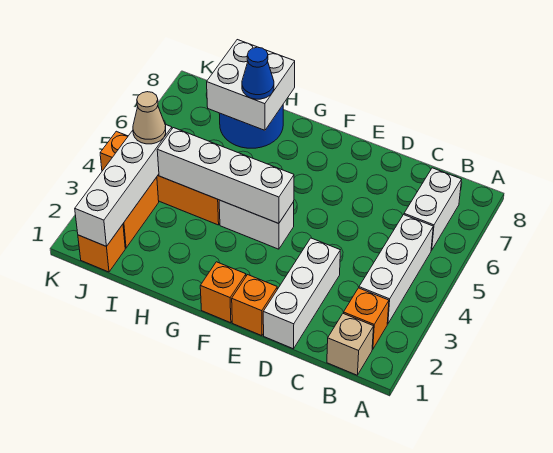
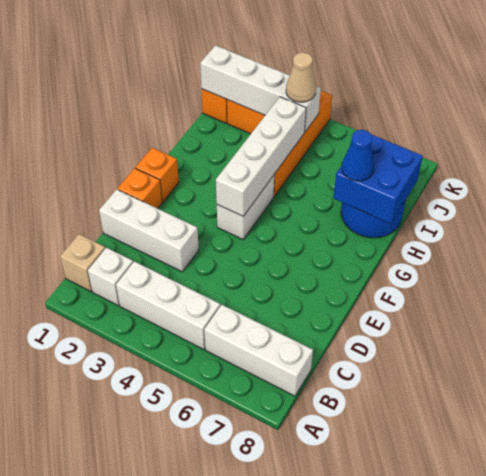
orange brick B2 level 1 -> white brick B2 level 1
white brick B6:B7 level 1 -> white brick B6:B8 level 1
white brick H7:I8 level 2 -> blue brick H7:I8 level 2

